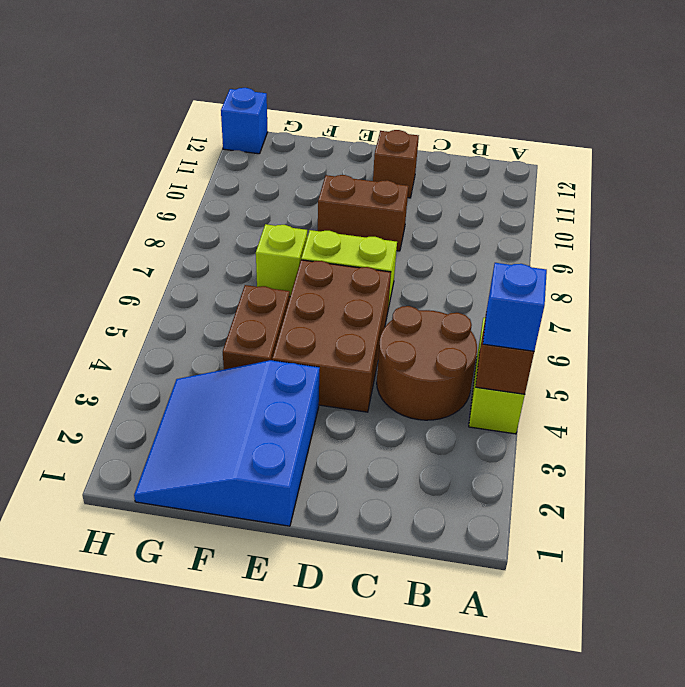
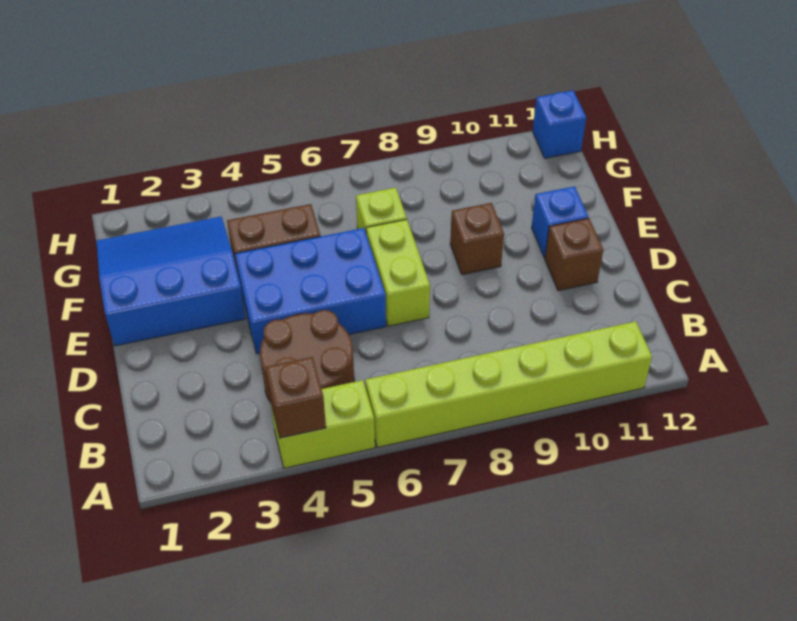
blue brick A4 level 3 -> blue brick E11 level 1
none -> lime brick A6:A11 level 1
brown brick D4:E6 level 1 -> blue brick D4:E6 level 1
brown brick D9:E9 level 1 -> brown brick E9 level 1

